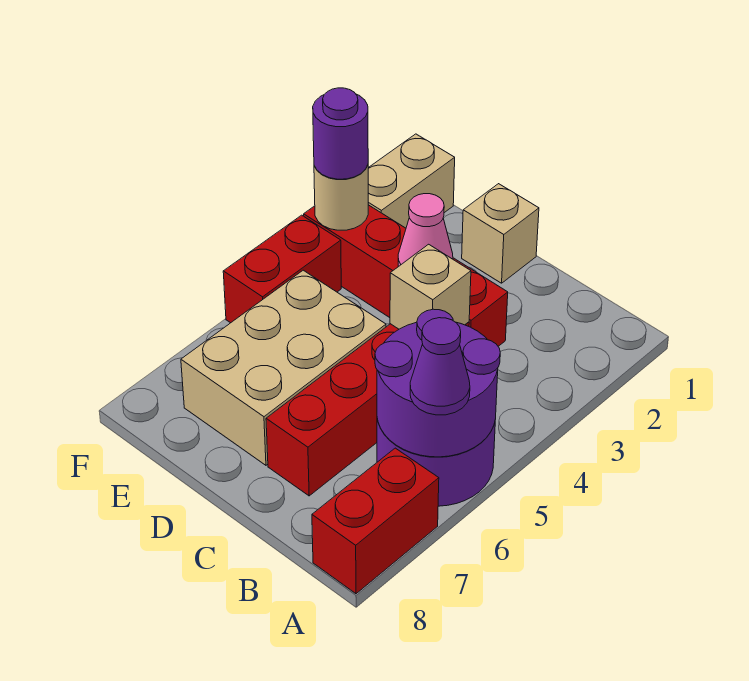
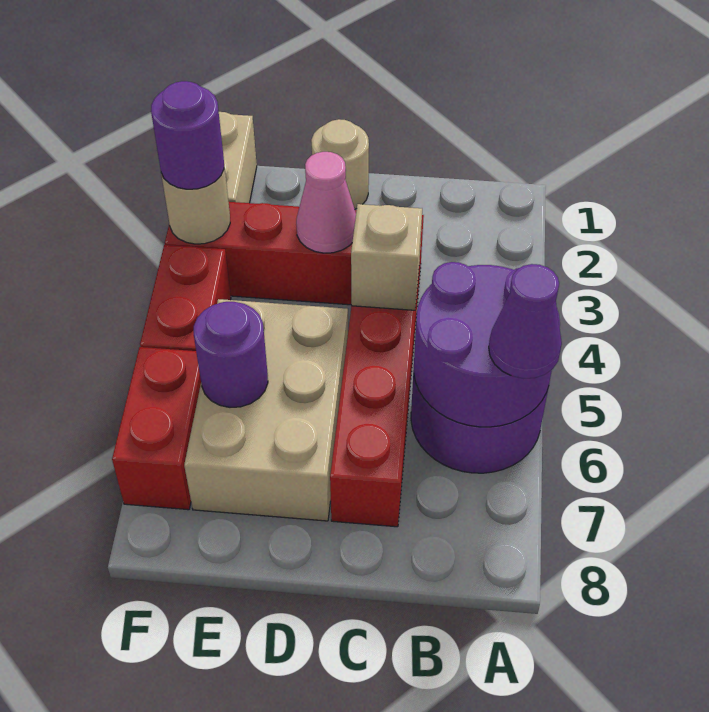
red brick A7:A8 level 1 -> red brick F6:F7 level 1
tan brick D1 level 1 -> tan round brick D1 level 1
none -> purple round brick E6 level 2

